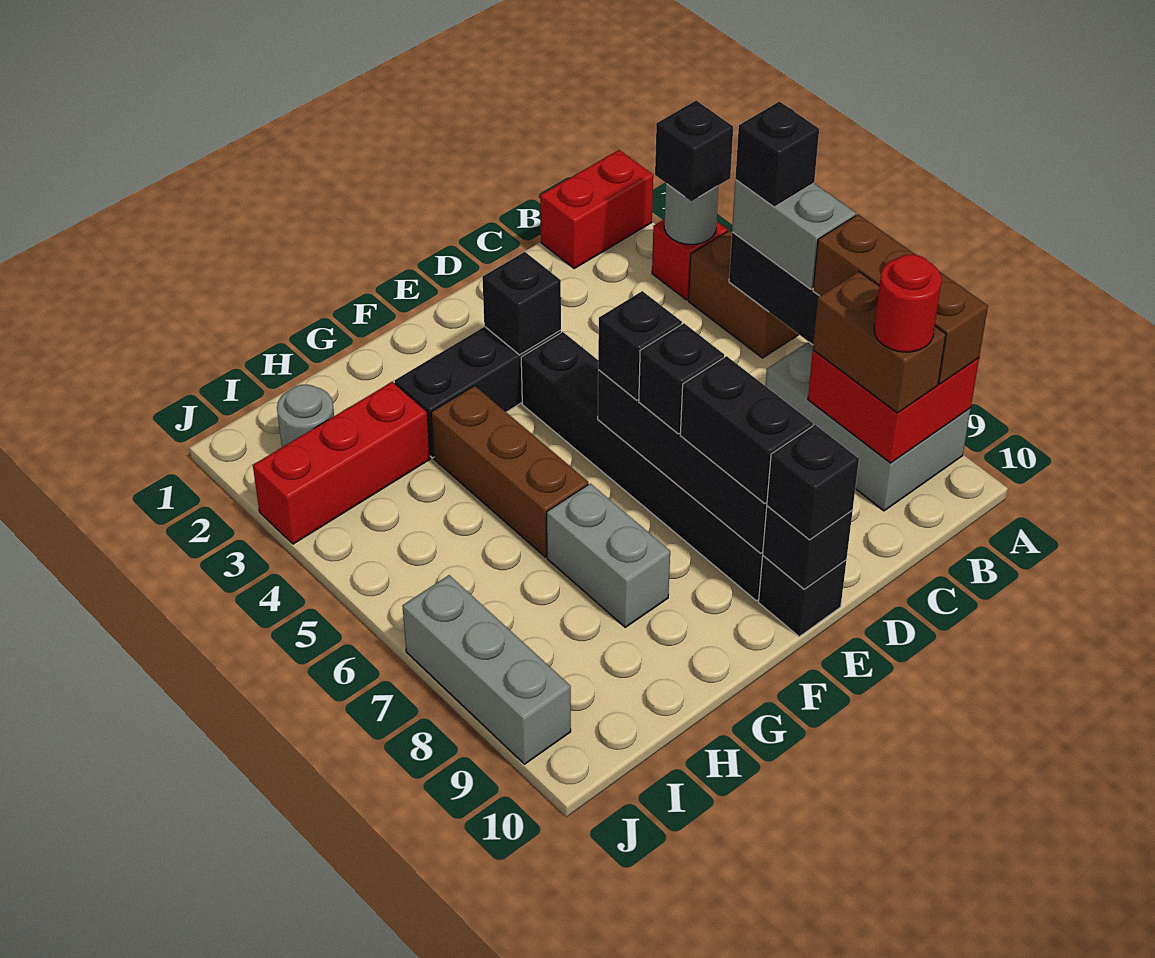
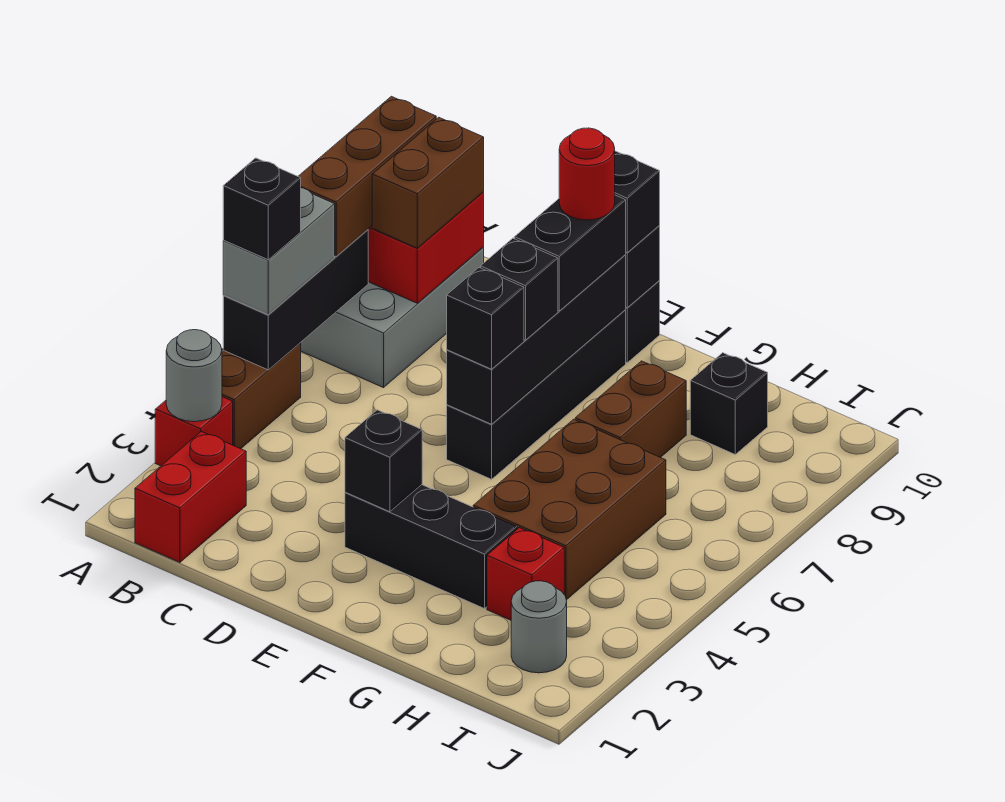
red brick A1:B1 level 1 -> red brick B1:B2 level 1
black brick A3 level 3 -> black brick H9 level 1
red round brick B9 level 4 -> red round brick E9 level 4
black brick E4:E9 level 1 -> black brick E6:E9 level 1
brown brick G4:G6 level 1 -> brown brick G4:H6 level 1
grey brick G7:G8 level 1 -> brown brick G7:G8 level 1
red brick H3:J3 level 1 -> red brick H3 level 1
grey brick J7:J9 level 1 -> none

